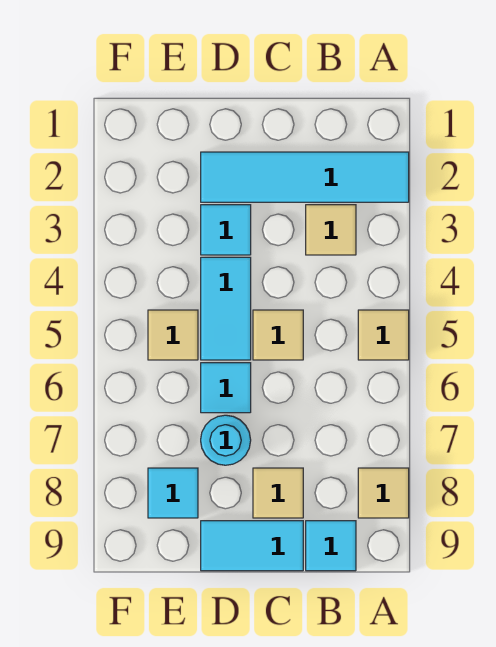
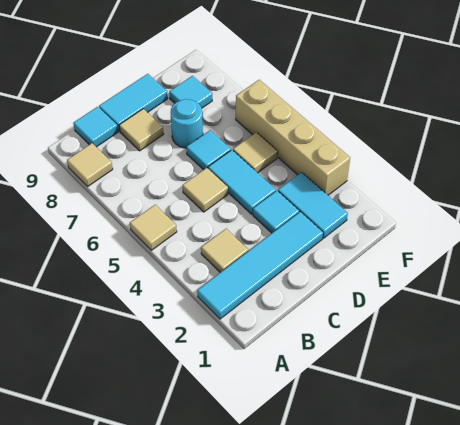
none -> cyan tile E2:E3 level 1
none -> tan brick F3:F6 level 1

